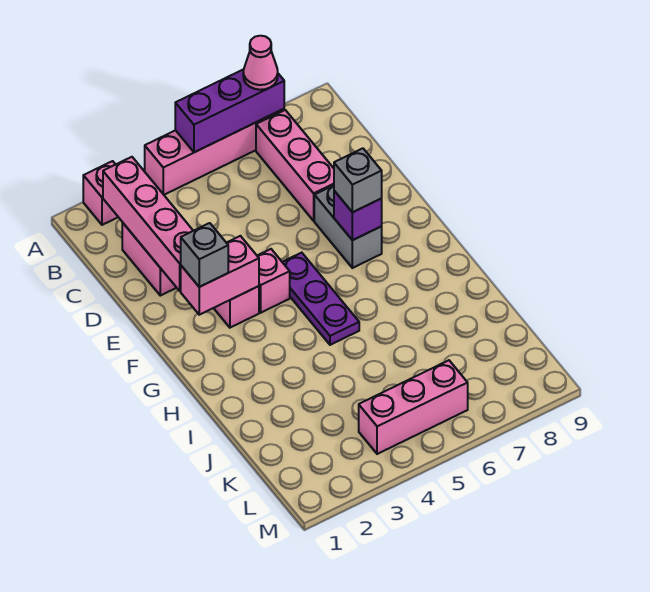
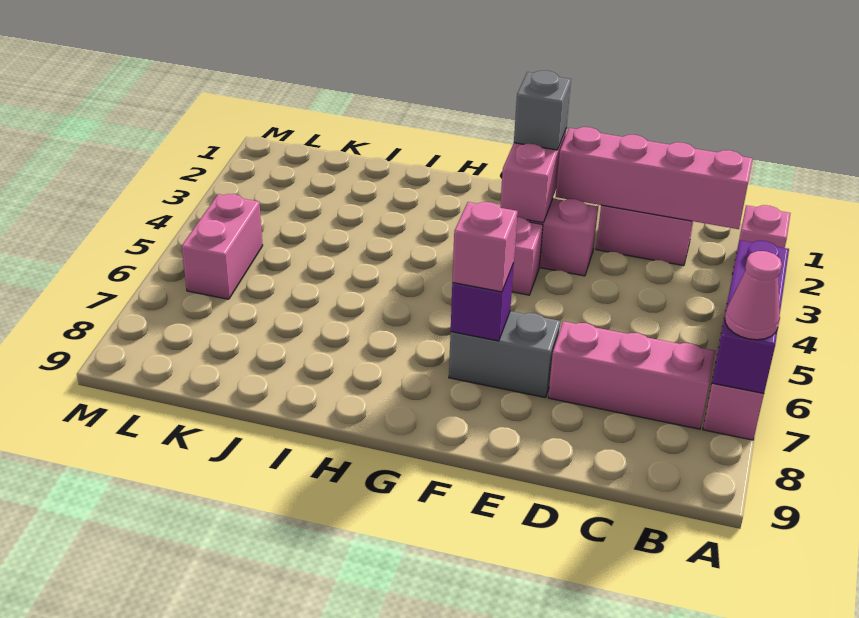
purple plate F5:H5 level 1 -> none
grey brick F7 level 3 -> pink brick F7 level 3
pink brick L4:L6 level 1 -> pink brick L5:L6 level 1

